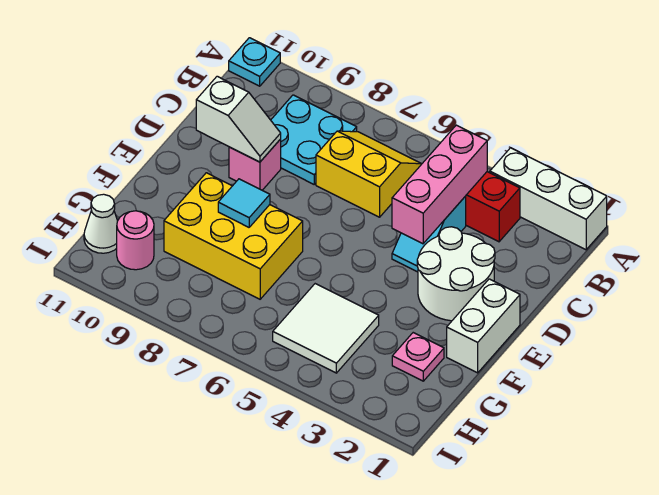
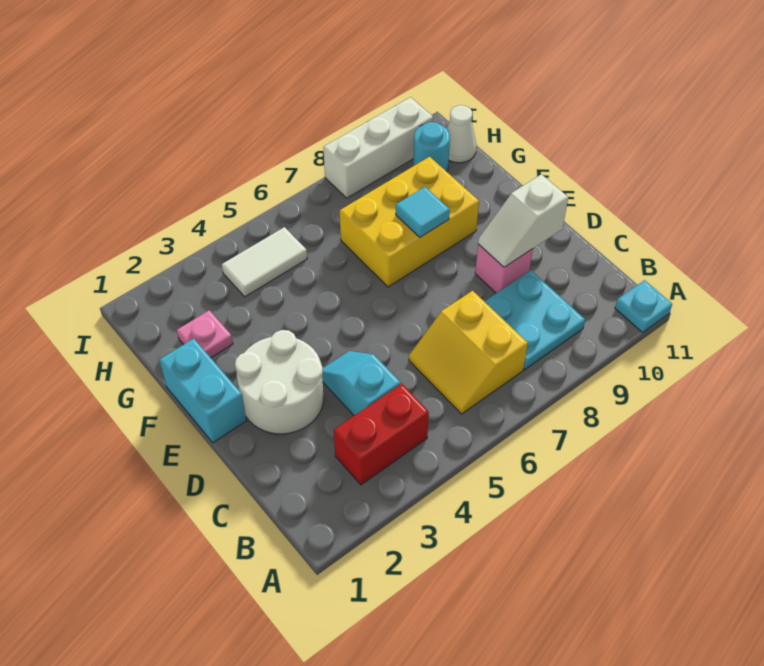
white brick A1:A3 level 1 -> white brick I8:I10 level 1
pink brick B4:D4 level 2 -> none
yellow slope B6:C7 level 1 top C -> yellow slope B6:C7 level 1 top 7
white brick E1:F1 level 1 -> cyan brick E1:F1 level 1
white tile G4:H5 level 1 -> white tile H4:H5 level 1
pink round brick H10 level 1 -> cyan round brick H10 level 1

